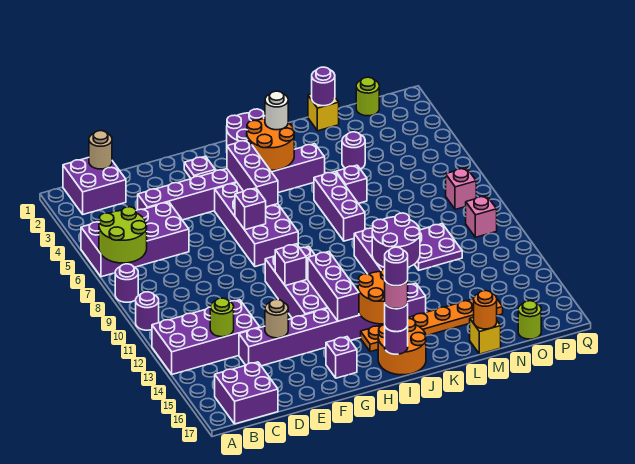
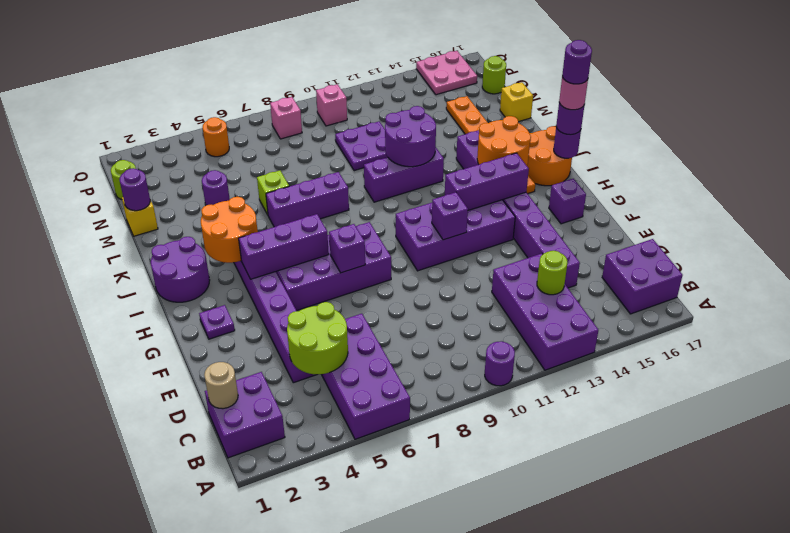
lime round brick A6:B7 level 2 -> lime round brick C4:D5 level 2
purple round brick A8 level 1 -> none
tan round brick E14 level 2 -> none
white round brick J3 level 3 -> none
purple brick L6 level 1 -> lime brick L6 level 1
orange round brick M17 level 2 -> orange round brick P5 level 1
none -> pink plate P15:Q16 level 1

